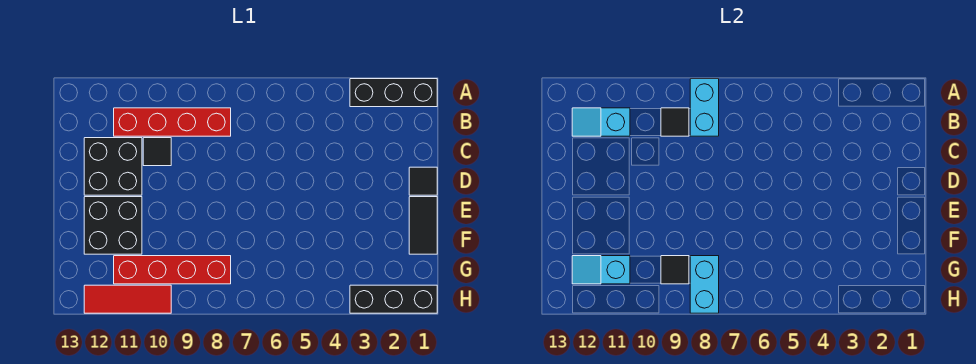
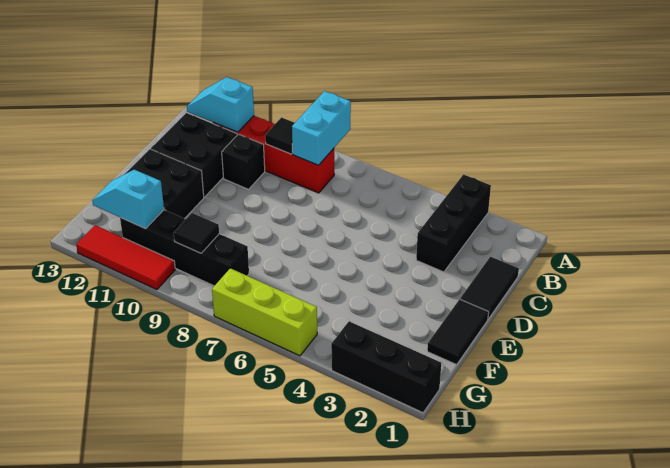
black brick A1:A3 level 1 -> black brick A3:C3 level 1
black tile C10 level 1 -> black brick C10 level 1
black tile D1 level 1 -> black tile C1:D1 level 1
red brick G8:G11 level 1 -> black brick G8:G11 level 1
cyan brick G8:H8 level 2 -> none
none -> lime brick H5:H7 level 1

